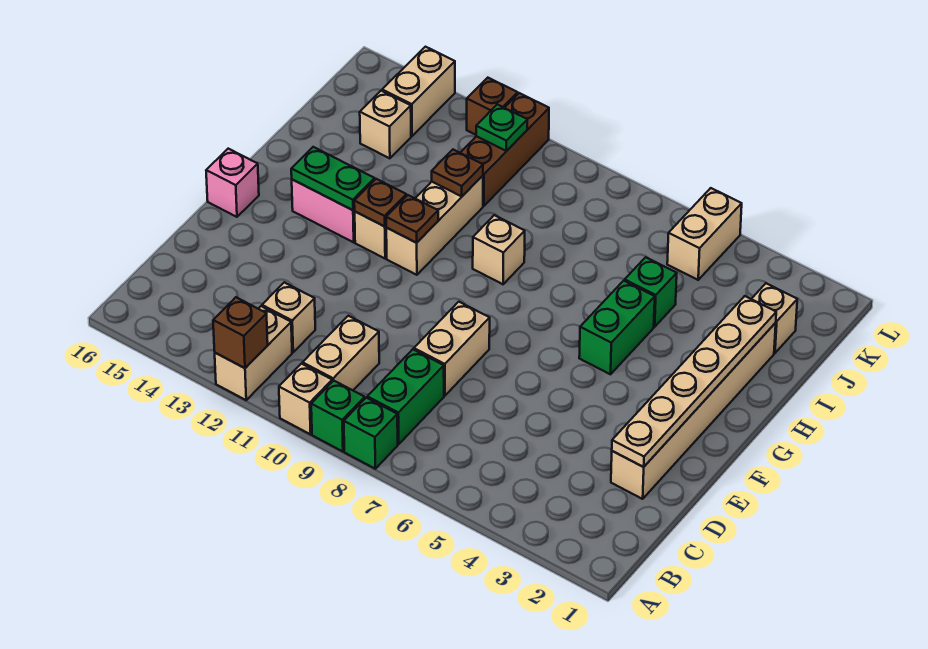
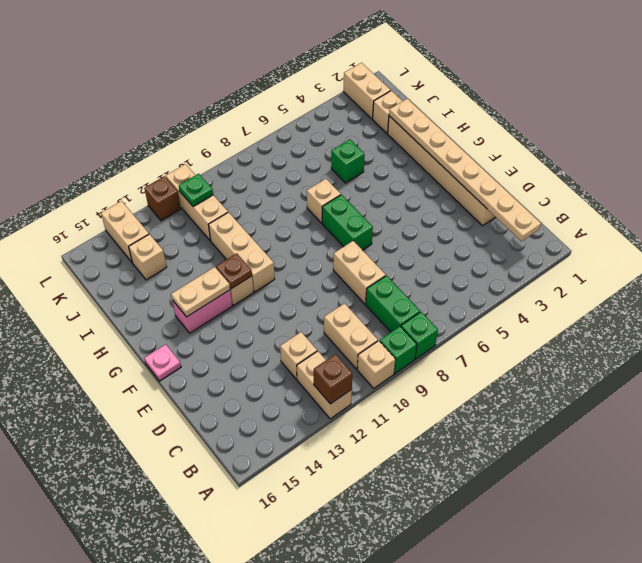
tan plate D2:I2 level 2 -> tan plate B2:I2 level 2
pink brick F16 level 1 -> pink plate F16 level 1
green brick G5:H5 level 1 -> green brick F7:G7 level 1
brown plate G11 level 2 -> none
green plate G13:G14 level 2 -> tan plate G13:G14 level 2
tan brick H9 level 1 -> tan brick H7 level 1
brown plate I11 level 2 -> none
brown brick J11:L11 level 1 -> tan brick J11:L11 level 1
tan brick K5:L5 level 1 -> tan brick K2:L2 level 1

